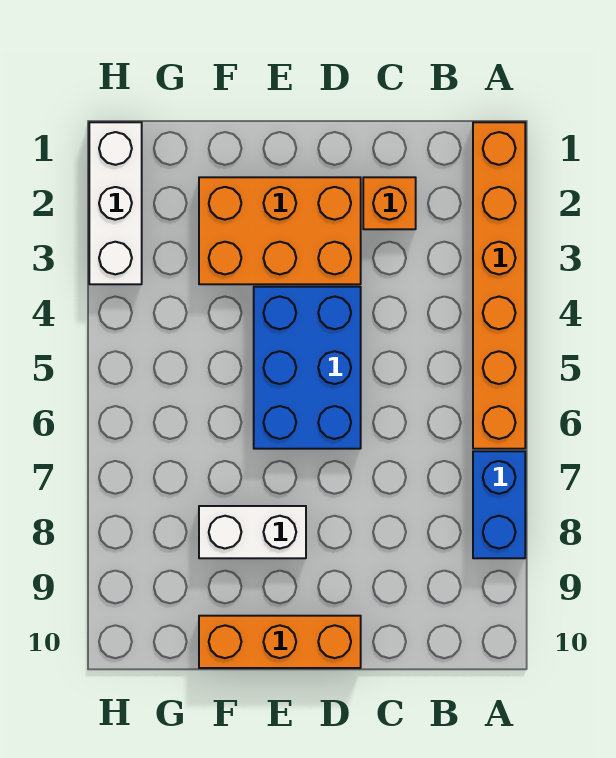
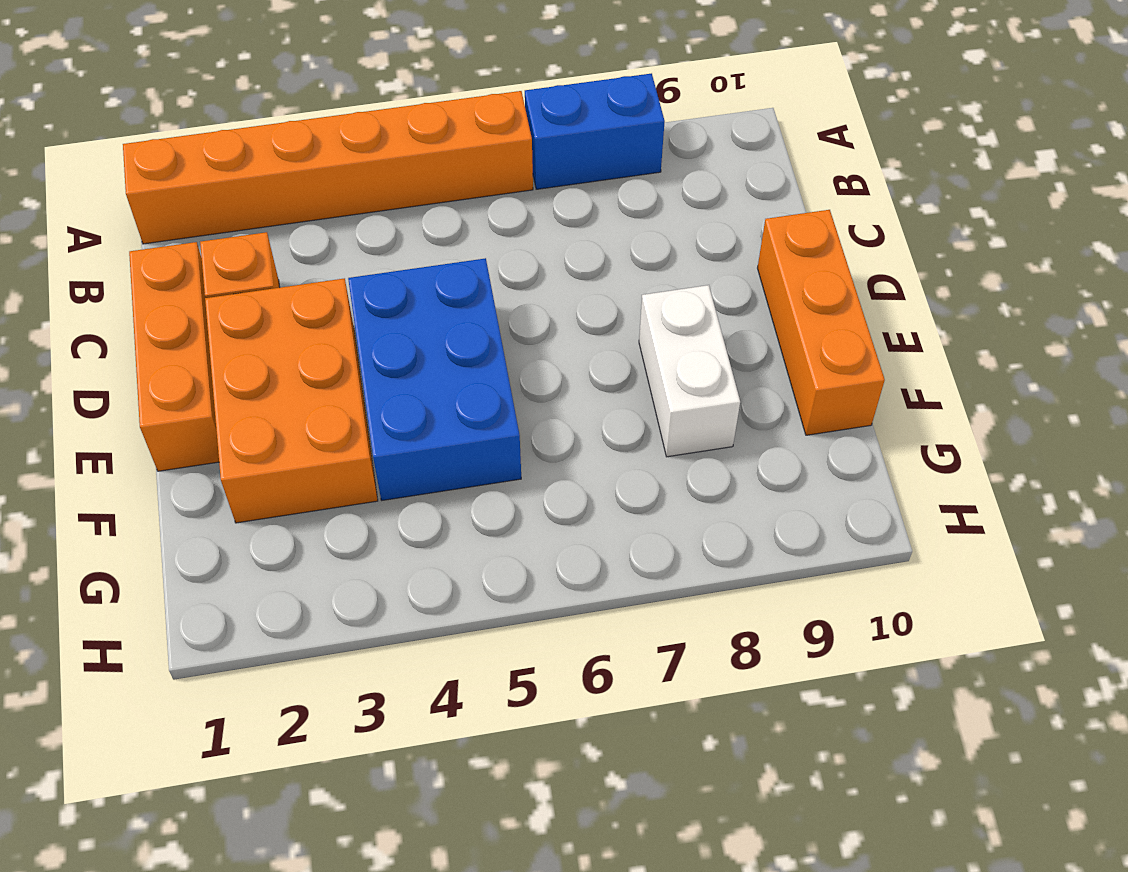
none -> orange brick C1:E1 level 1
blue brick D4:E6 level 1 -> blue brick D4:F5 level 1
white brick H1:H3 level 1 -> none

